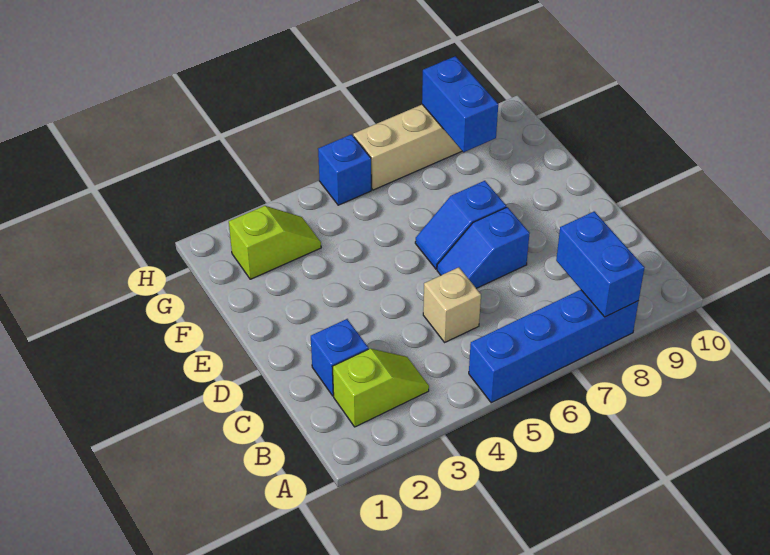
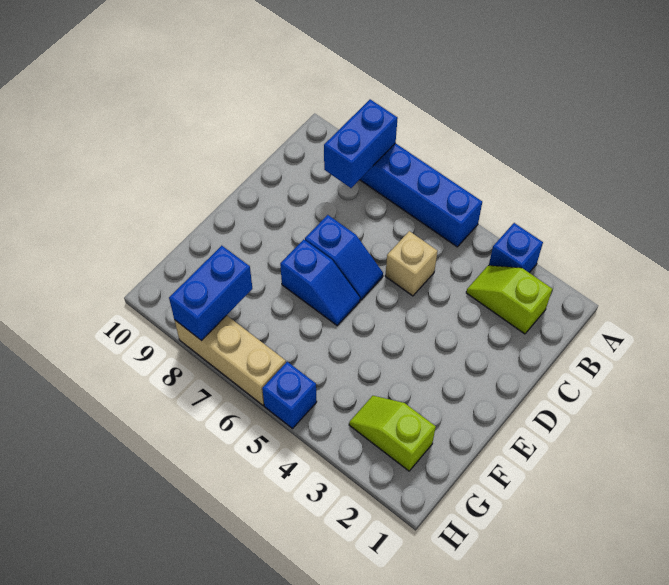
blue brick C2 level 1 -> blue brick A3 level 1

